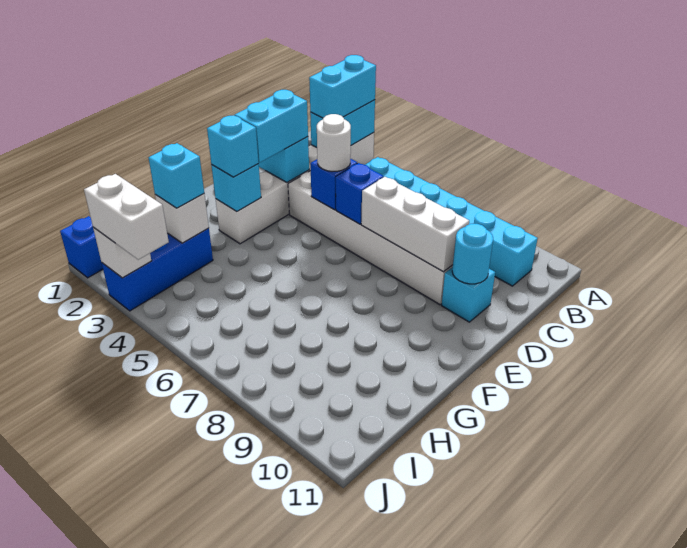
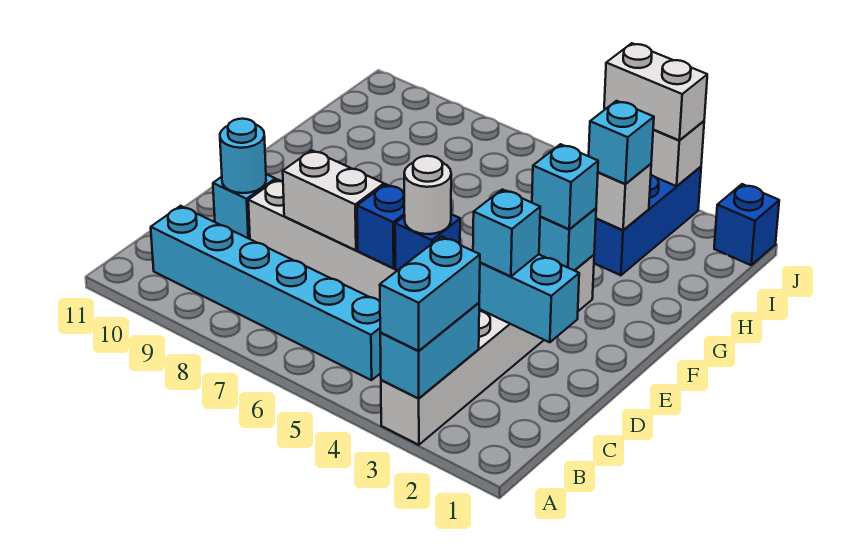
cyan brick D3:E3 level 3 -> cyan brick D3 level 3
white brick D7:D9 level 2 -> white brick D7:D8 level 2

